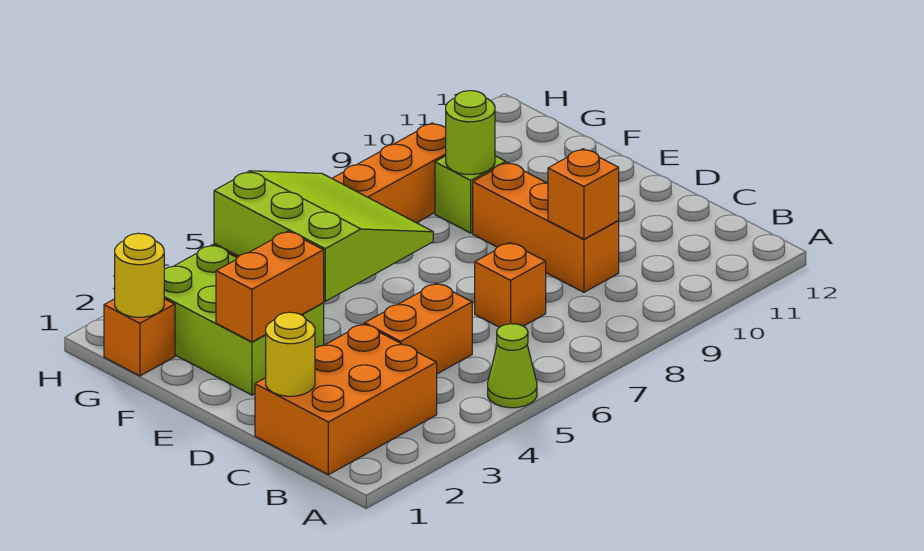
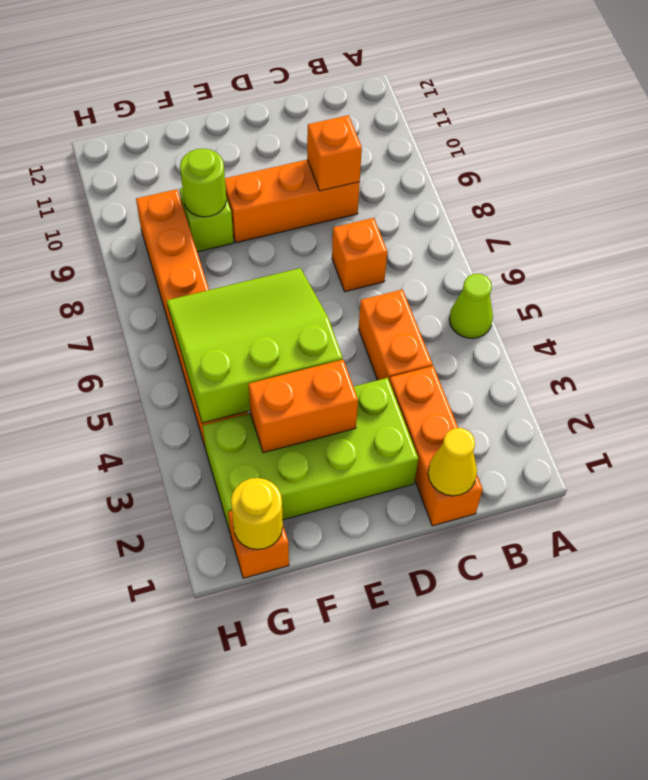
orange brick B1:C3 level 1 -> orange brick C1:C3 level 1
yellow round brick C1 level 2 -> yellow cone C1 level 2
lime brick E2:G3 level 1 -> lime brick D2:G3 level 1
orange brick E2:E3 level 2 -> orange brick E3:F3 level 2

